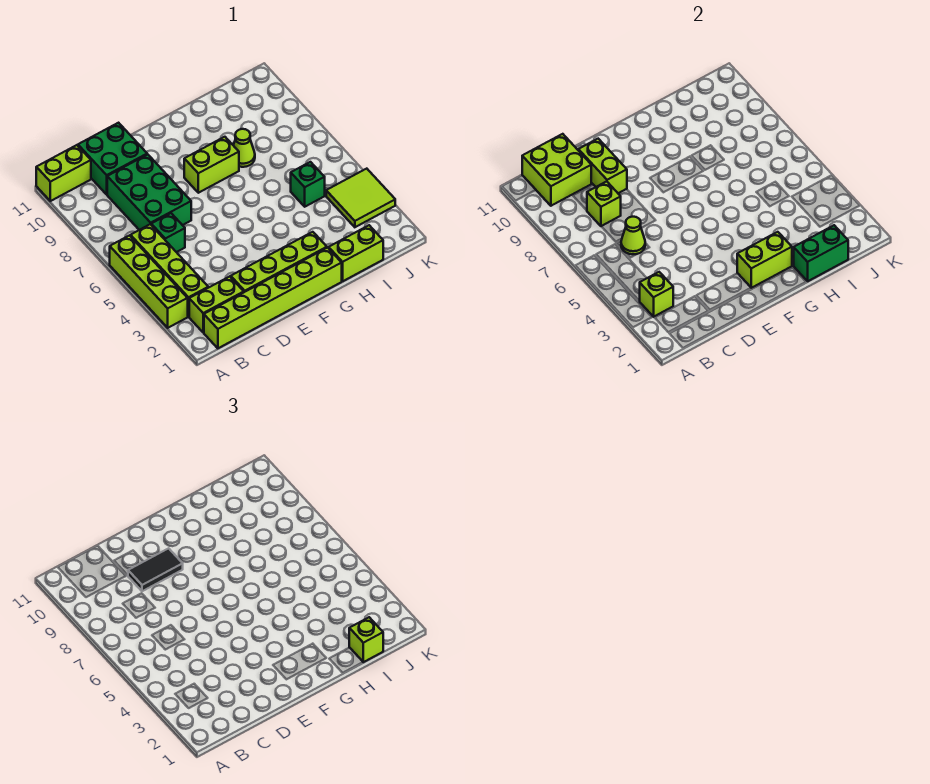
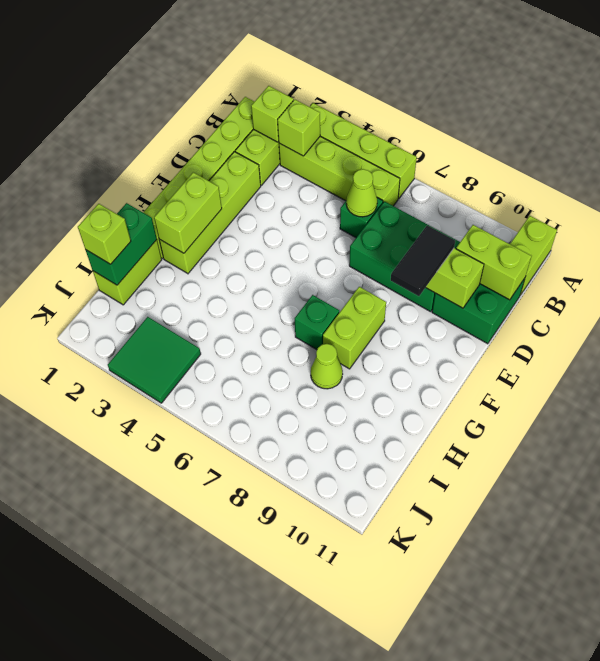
lime brick B10:C11 level 2 -> lime brick C10:C11 level 2
lime brick C8 level 2 -> lime brick B2 level 2
green brick I5 level 1 -> green brick G7 level 1
lime tile J3:K4 level 1 -> green tile J3:K4 level 1

